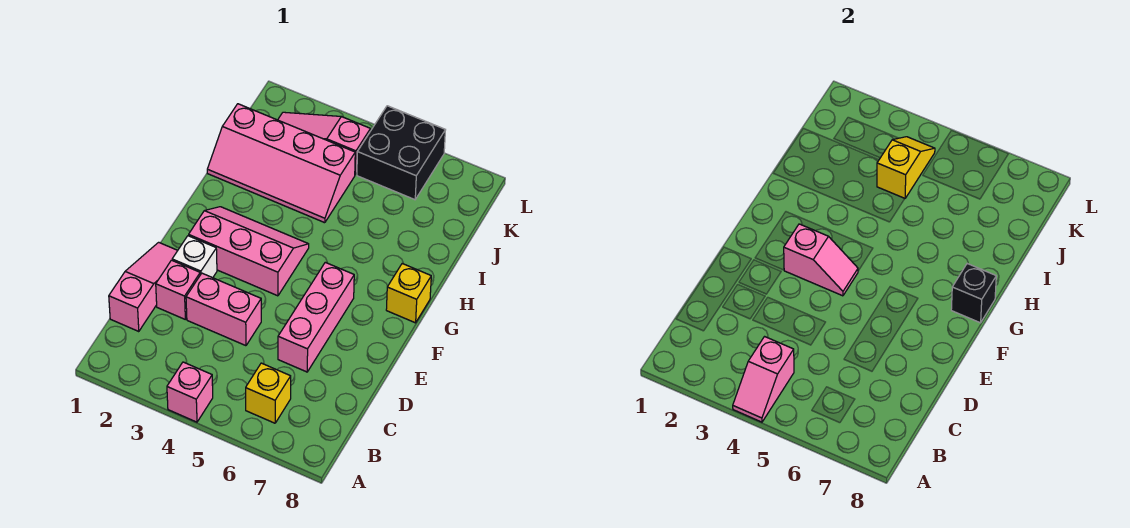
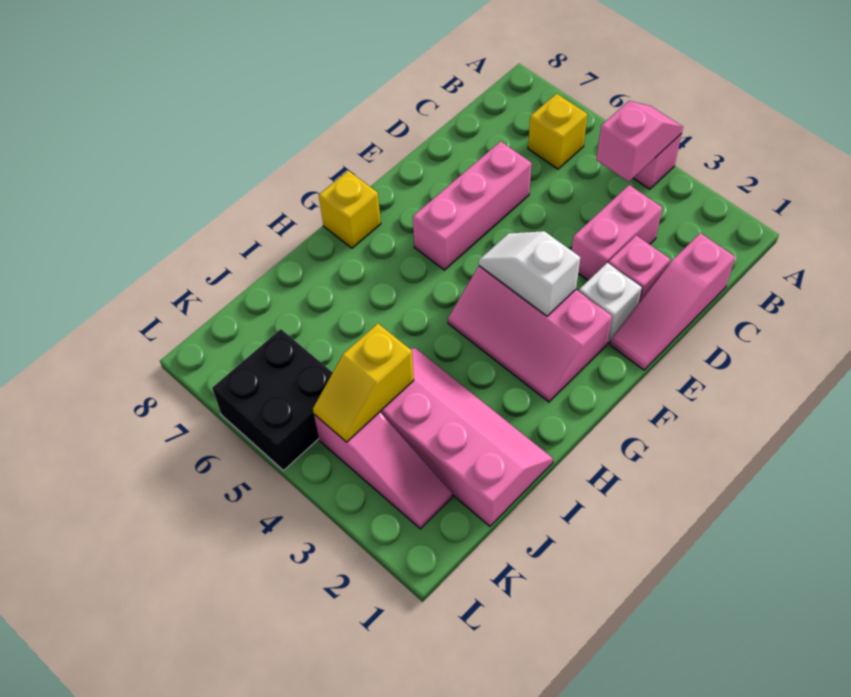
pink brick D3:D4 level 1 -> pink brick C3:D3 level 1
pink slope F3:F4 level 2 top 3 -> white slope F3:F4 level 2 top 3
black brick G8 level 2 -> none

